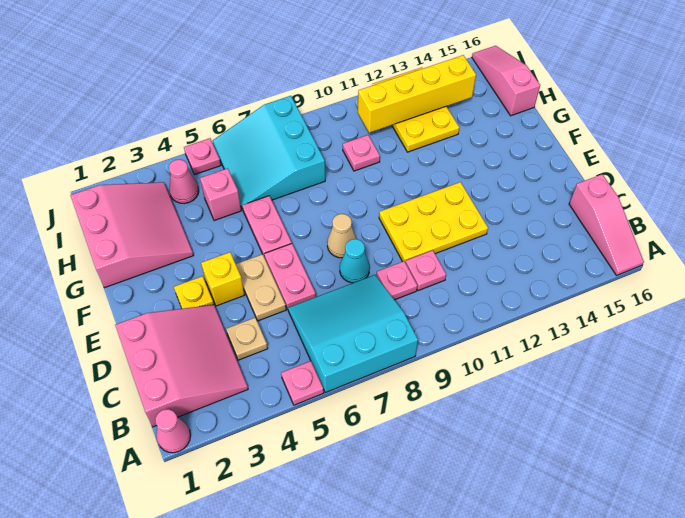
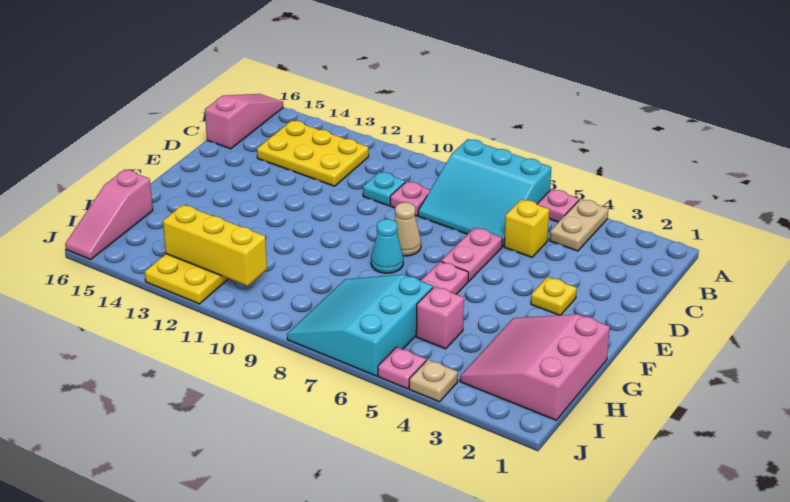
pink cone A1 level 1 -> none
pink slope B1:D3 level 1 top 1 -> none
tan plate C4 level 1 -> tan plate J4 level 1
pink plate C10 level 1 -> cyan plate C10 level 1
tan plate D5:E5 level 1 -> tan plate A4:B4 level 1
cyan cone D8 level 1 -> cyan cone F8 level 1
yellow plate D10:E12 level 1 -> yellow plate B12:C14 level 1
yellow brick E4 level 1 -> yellow brick C5 level 1
cyan slope H6:J8 level 1 top 8 -> cyan slope H6:J8 level 1 top 6
pink plate H10 level 1 -> none
pink cone I4 level 1 -> none
yellow brick I11:I14 level 2 -> yellow brick I11:I13 level 2

